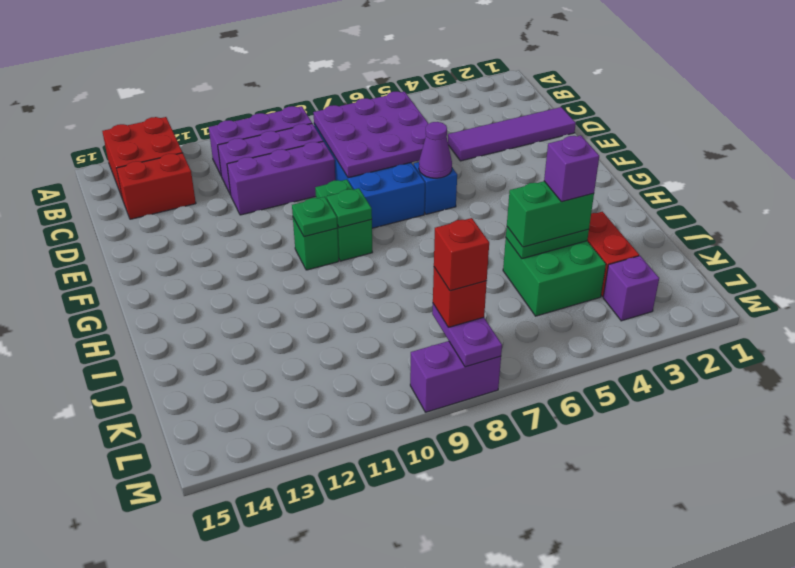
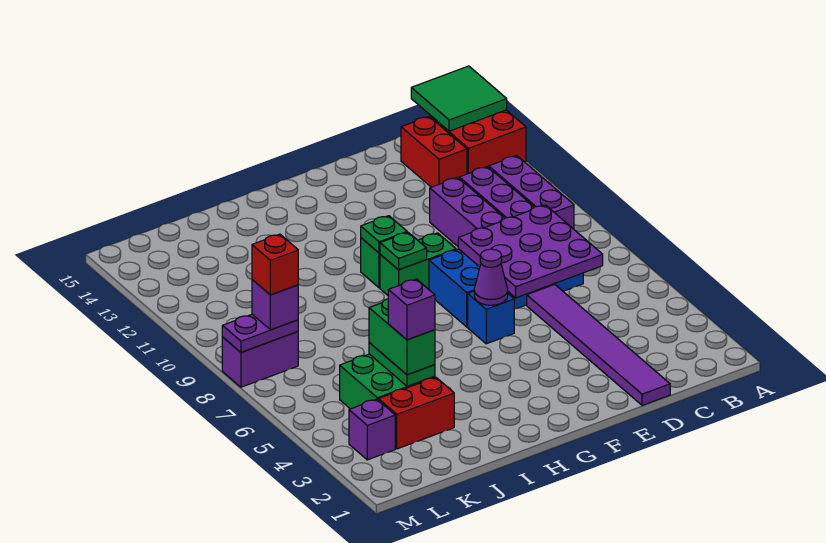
none -> green tile A14:B15 level 2
purple tile D1:D4 level 1 -> purple tile D1:D6 level 1
red brick L8 level 3 -> purple brick L8 level 3
purple brick M8:M9 level 1 -> purple brick L8:M8 level 1

